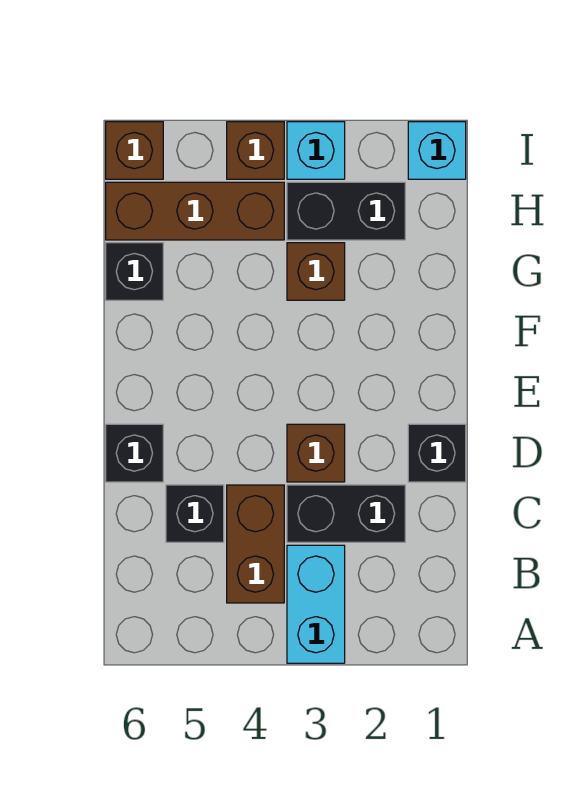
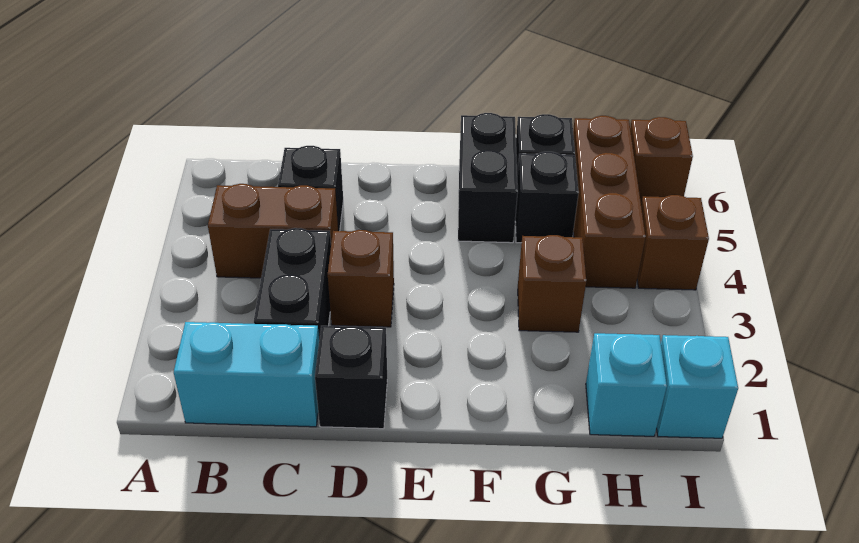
cyan brick A3:B3 level 1 -> cyan brick B1:C1 level 1
black brick D6 level 1 -> black brick G5 level 1
black brick H2:H3 level 1 -> black brick F5:F6 level 1
cyan brick I3 level 1 -> cyan brick H1 level 1

